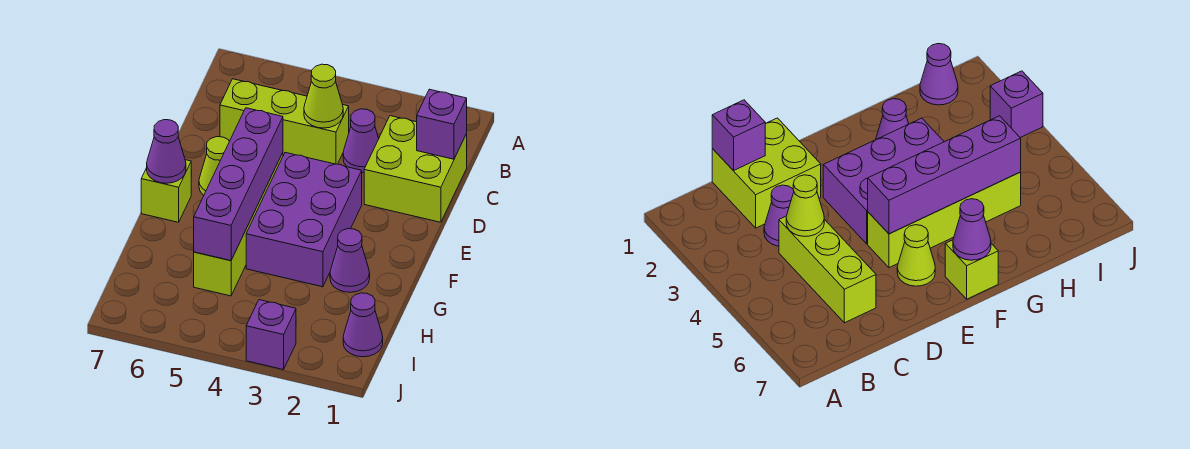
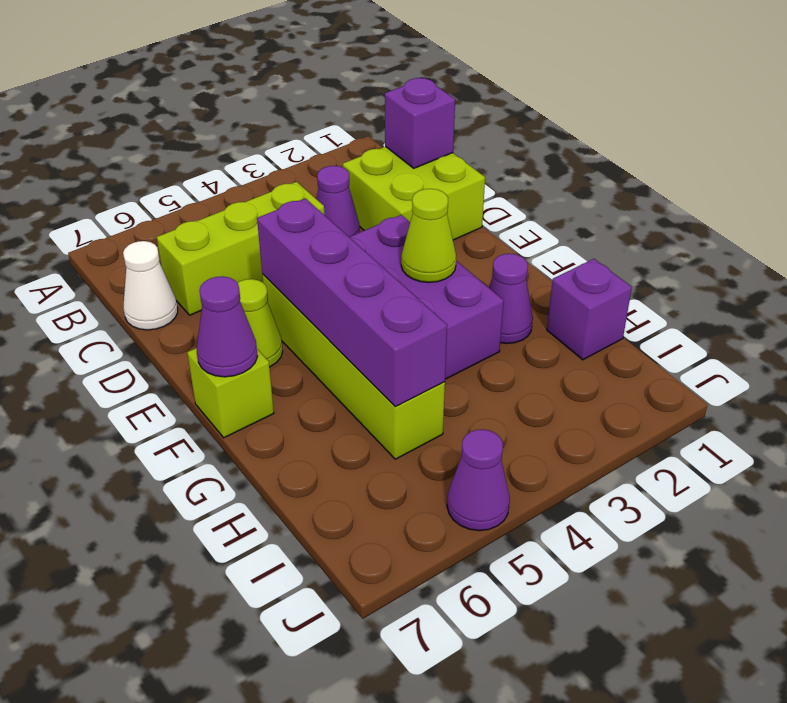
lime cone C4 level 2 -> lime cone F3 level 2
none -> white cone C7 level 1
purple cone I1 level 1 -> purple cone J5 level 1
purple brick J3 level 1 -> purple brick H1 level 1

